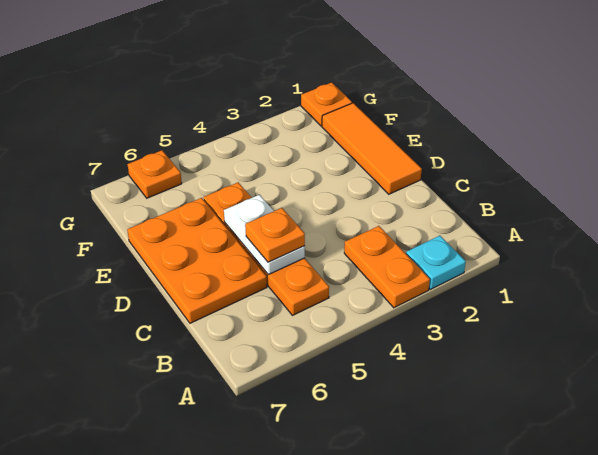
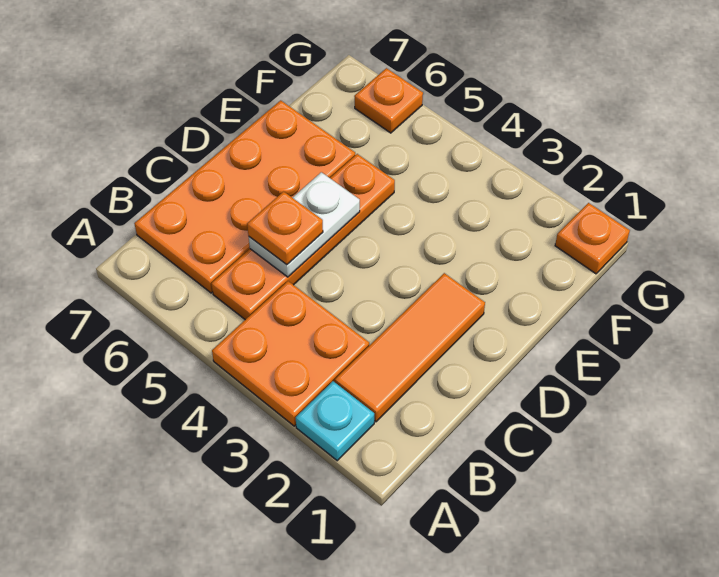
orange plate A3:B3 level 1 -> orange plate A3:B4 level 1
orange plate C6:E7 level 1 -> orange plate B6:E7 level 1
orange tile D1:F1 level 1 -> orange tile B2:D2 level 1

